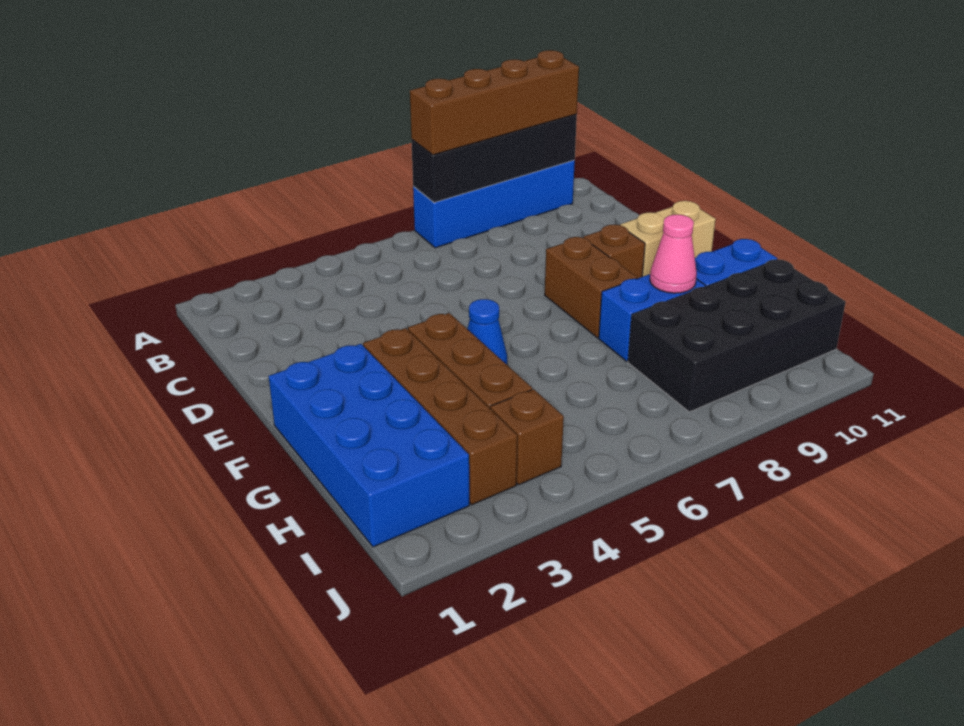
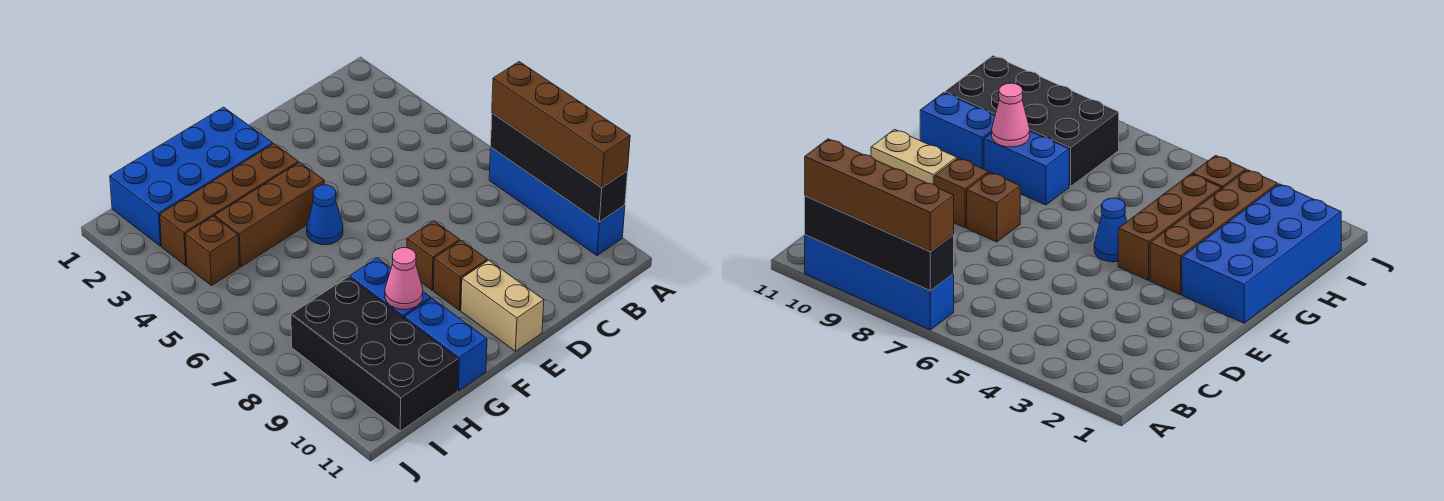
brown brick E8:F8 level 1 -> brown brick E8 level 1

